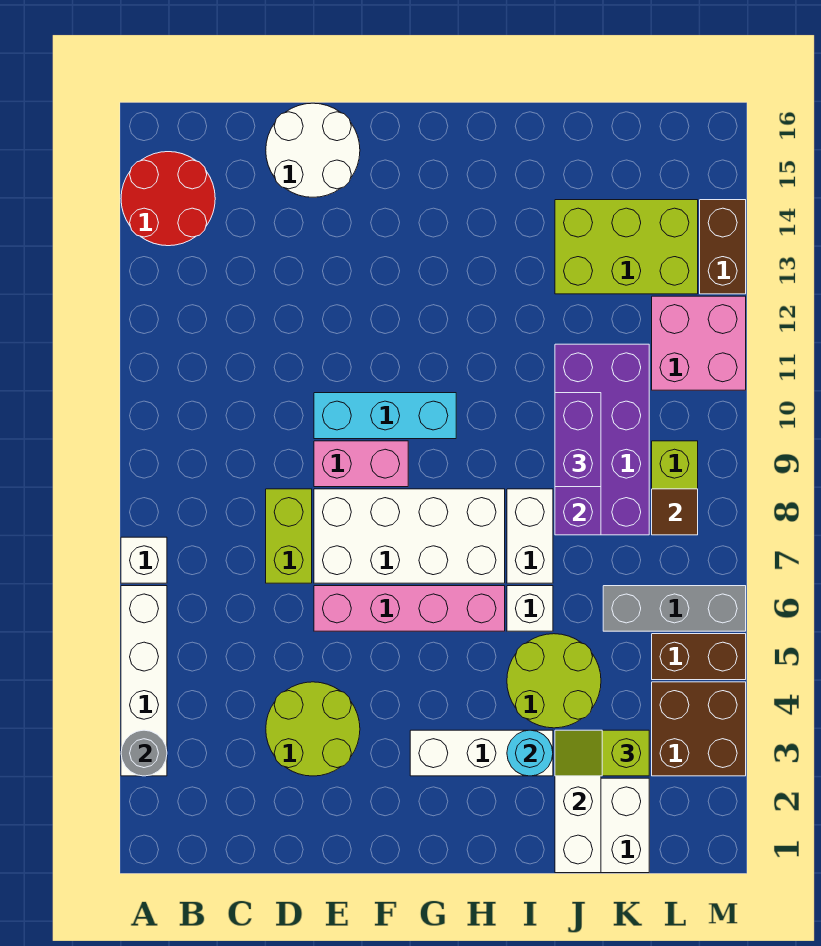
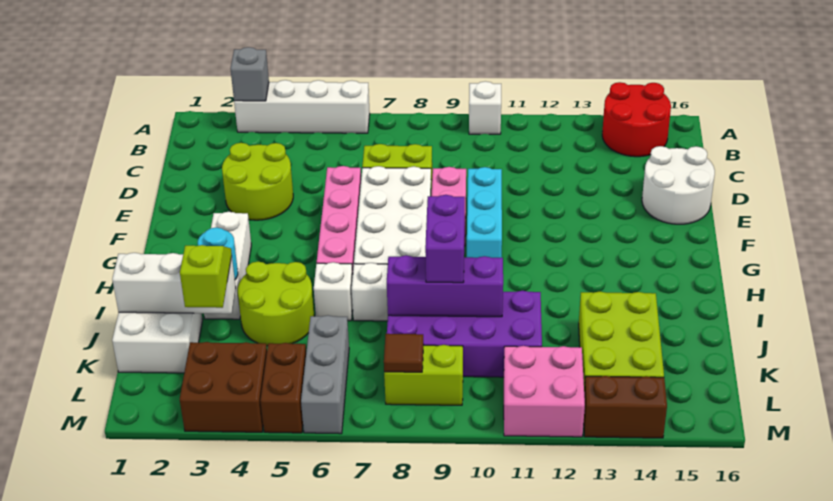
grey round brick A3 level 2 -> grey brick A3 level 2
white brick A7 level 1 -> white brick A10 level 1
purple brick J9:J10 level 3 -> purple brick I9:J9 level 3

